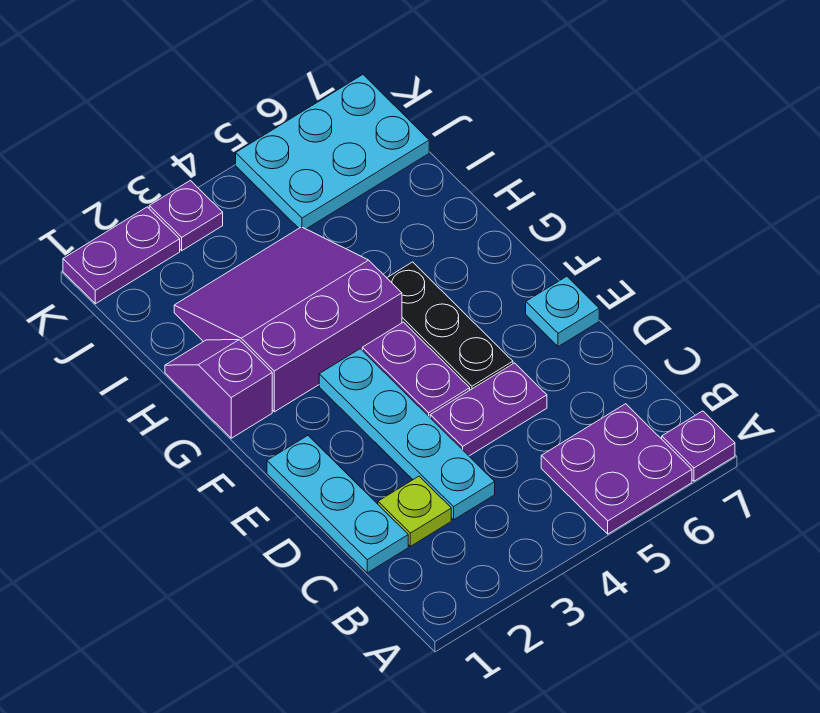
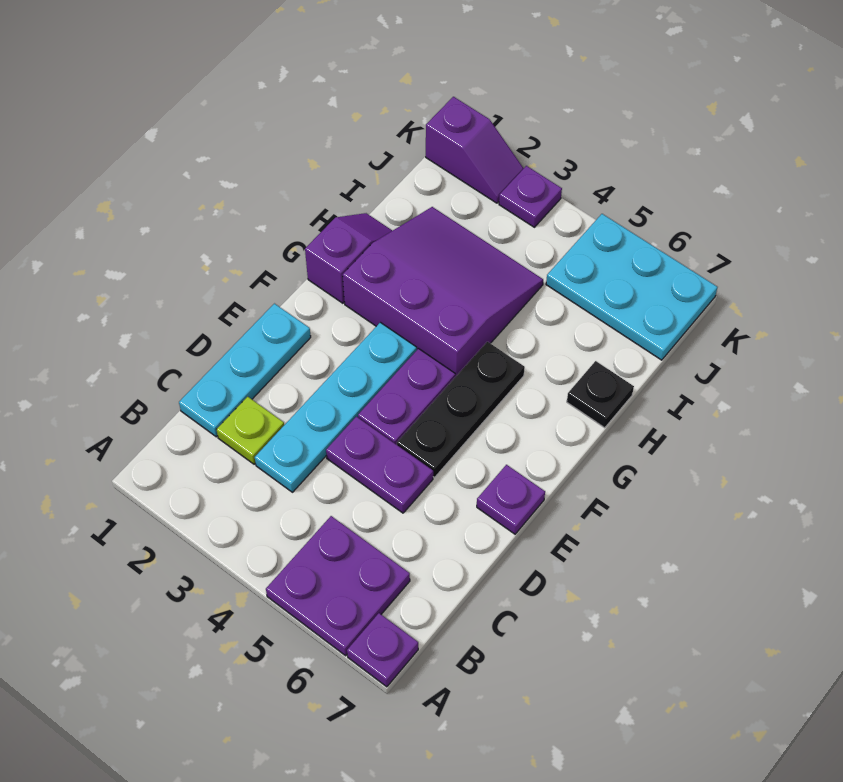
cyan plate E7 level 1 -> purple plate E7 level 1
none -> black plate H7 level 1
purple plate K1:K2 level 1 -> purple slope K1:K2 level 1 top 1

